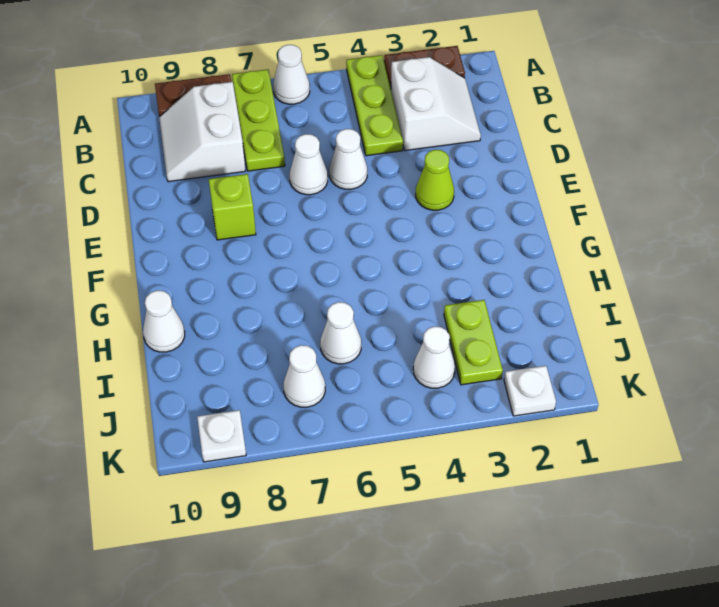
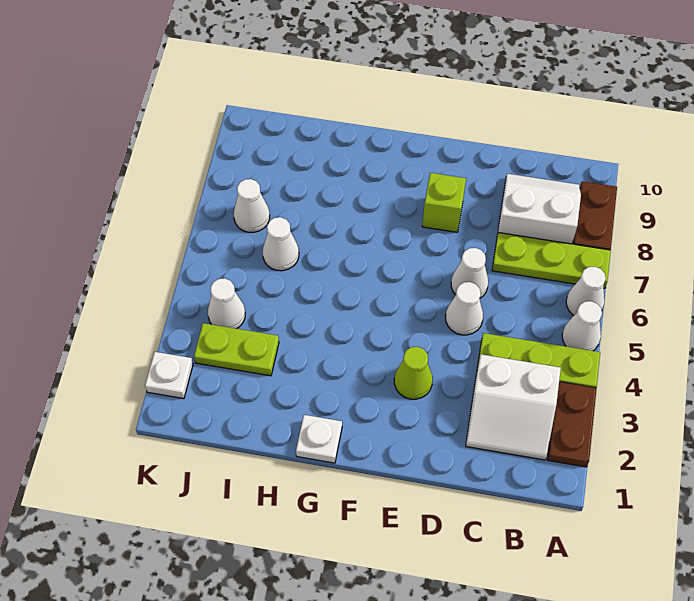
white cone H10 level 1 -> white cone A5 level 1
white plate K9 level 1 -> white plate G1 level 1

